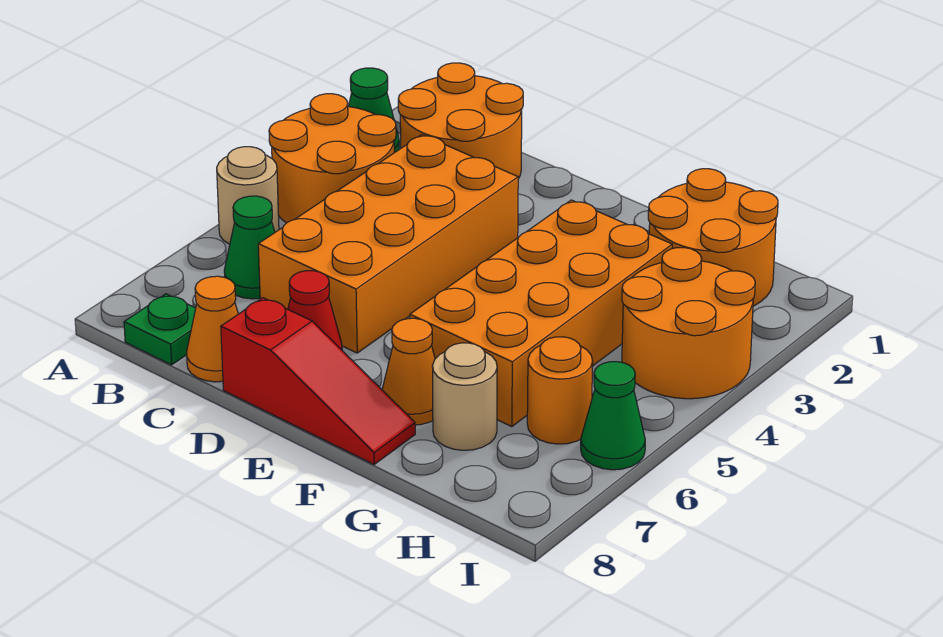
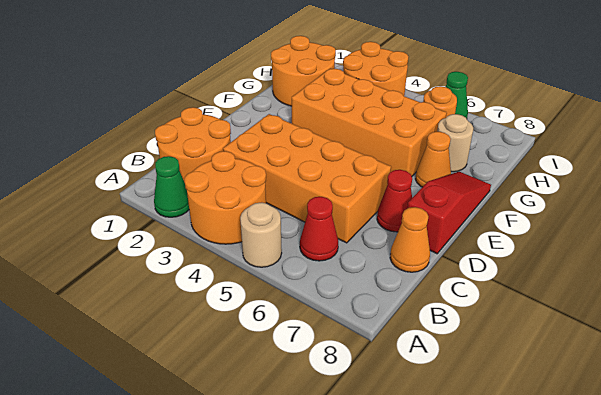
green cone B6 level 1 -> red cone B6 level 1
green plate B8 level 1 -> none

